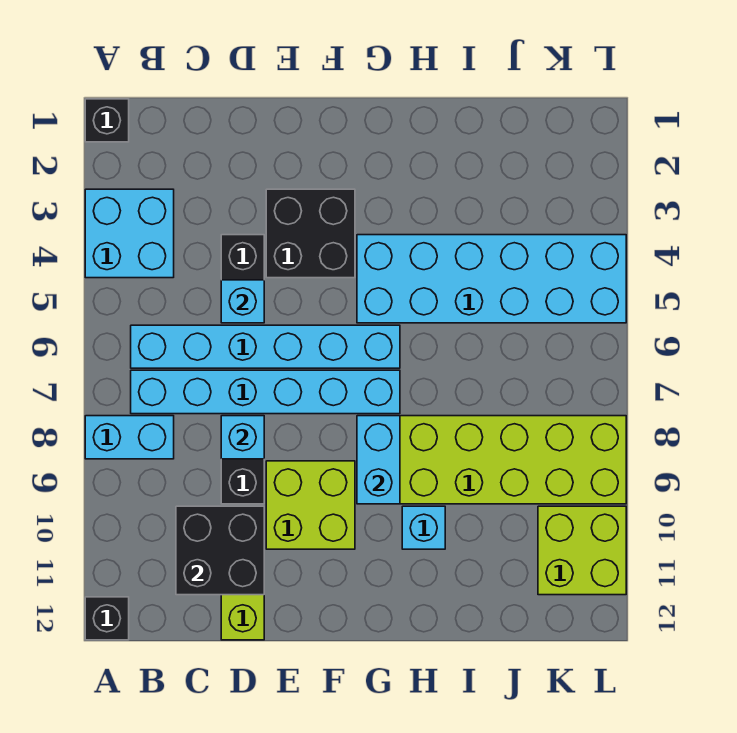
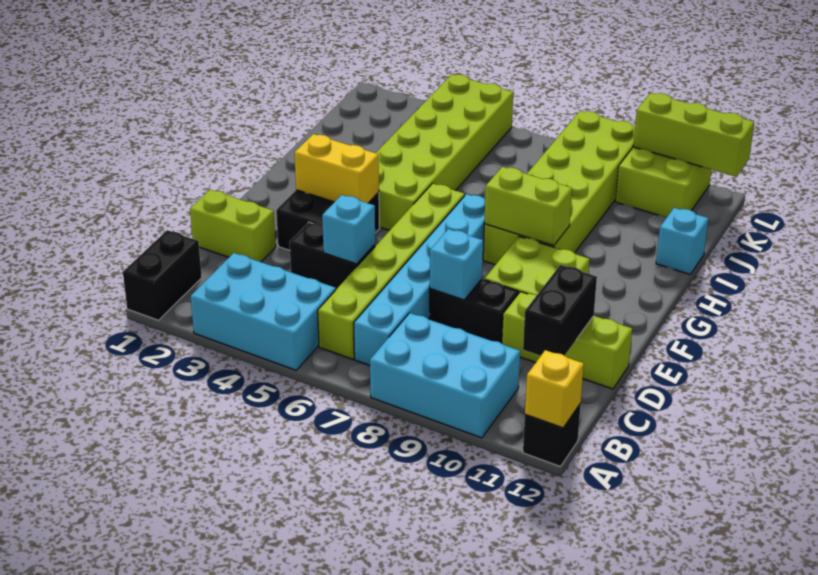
black brick A1 level 1 -> black brick A1:B1 level 1
cyan brick A3:B4 level 1 -> cyan brick A3:B5 level 1
cyan brick A8:B8 level 1 -> cyan brick A8:B10 level 1
none -> yellow brick A12 level 2
cyan brick B6:G6 level 1 -> lime brick B6:G6 level 1
black brick C10:D11 level 2 -> black brick C11:D11 level 2
none -> lime brick D1:D2 level 1
none -> yellow brick F3:F4 level 2
cyan brick G4:L5 level 1 -> lime brick G4:L5 level 1
cyan brick G8:G9 level 2 -> lime brick G8:G9 level 2
cyan brick H10 level 1 -> cyan brick I12 level 1
none -> lime brick L10:L12 level 2

